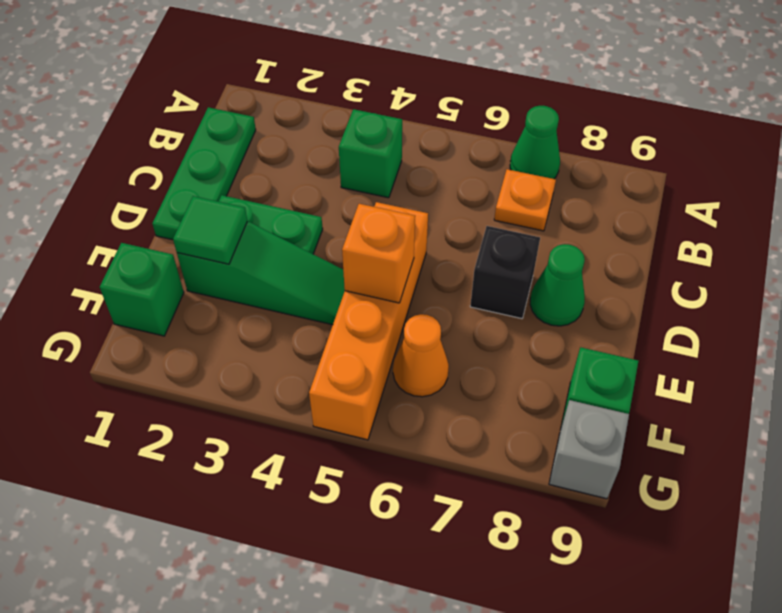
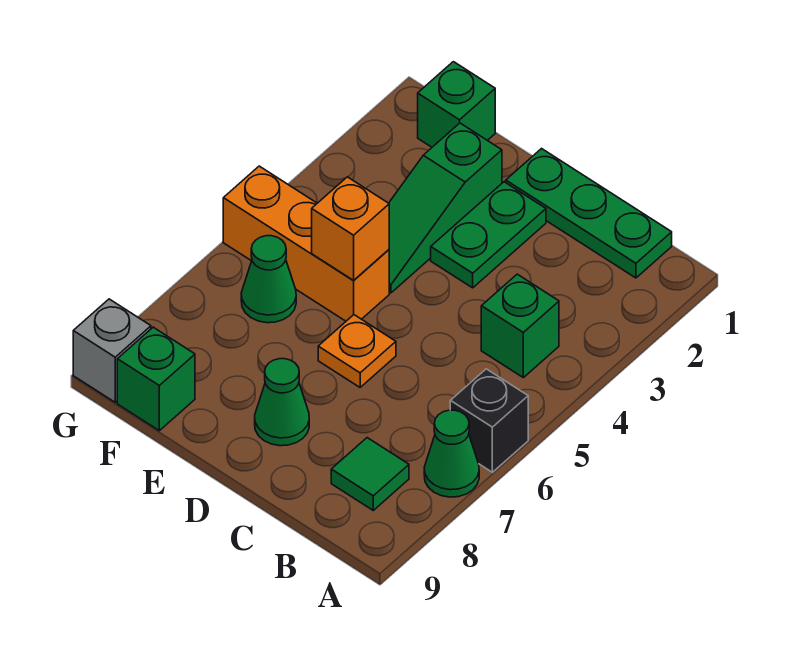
orange plate B7 level 1 -> orange plate D6 level 1
orange brick D5:G5 level 1 -> orange brick E5:G5 level 1
black brick D7 level 1 -> black brick A6 level 1
green tile E2 level 2 -> green tile B8 level 1
orange cone F6 level 1 -> green cone F6 level 1

